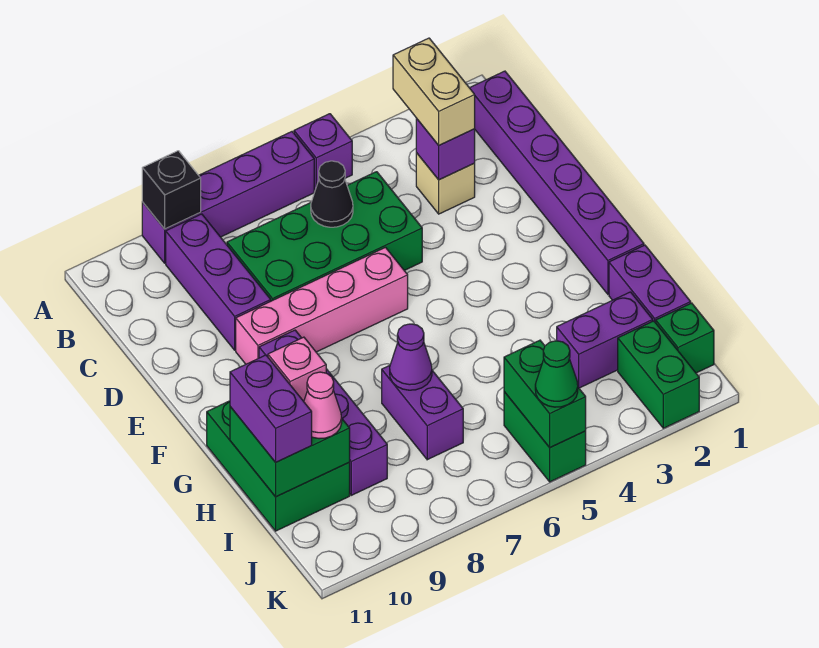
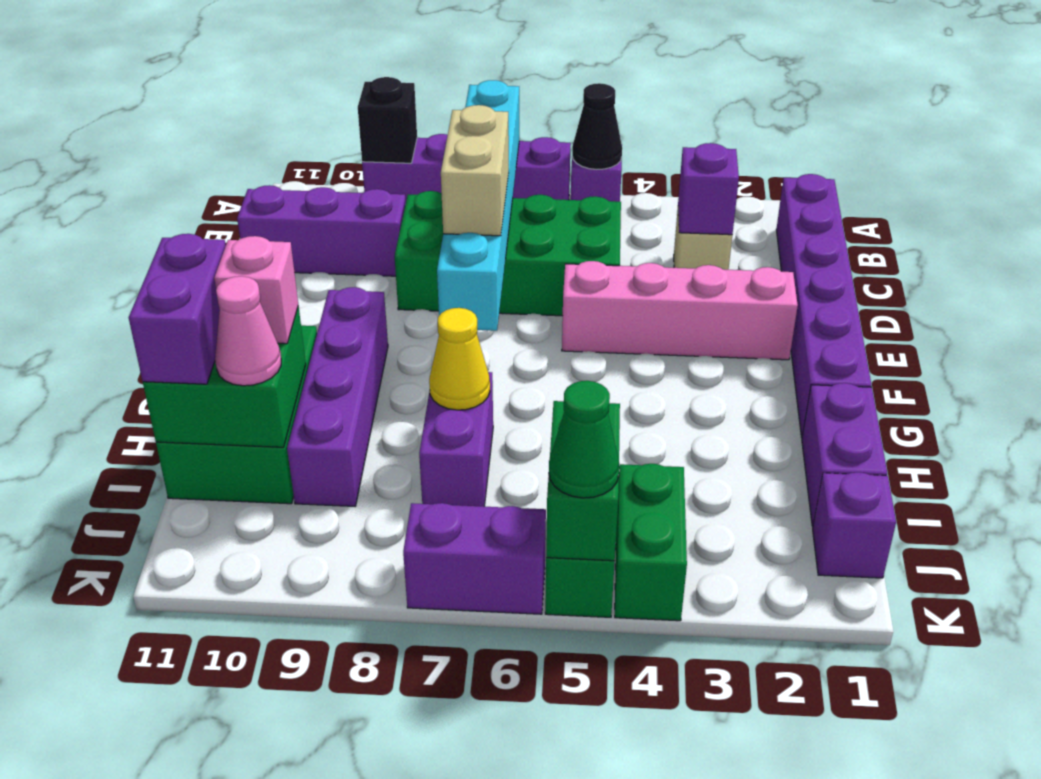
none -> cyan brick A7:F7 level 2
tan brick B3:C3 level 3 -> tan brick D7:E7 level 3
purple brick B9:D9 level 1 -> purple brick C9:C11 level 1
black cone C6 level 2 -> black cone A5 level 2
pink brick E6:E9 level 1 -> pink brick E2:E5 level 1
purple cone H7 level 2 -> yellow cone H7 level 2
purple brick I2:I3 level 1 -> purple brick K6:K7 level 1
green brick J1 level 1 -> purple brick J1 level 1
green brick J2:K2 level 1 -> green brick J4:K4 level 1

